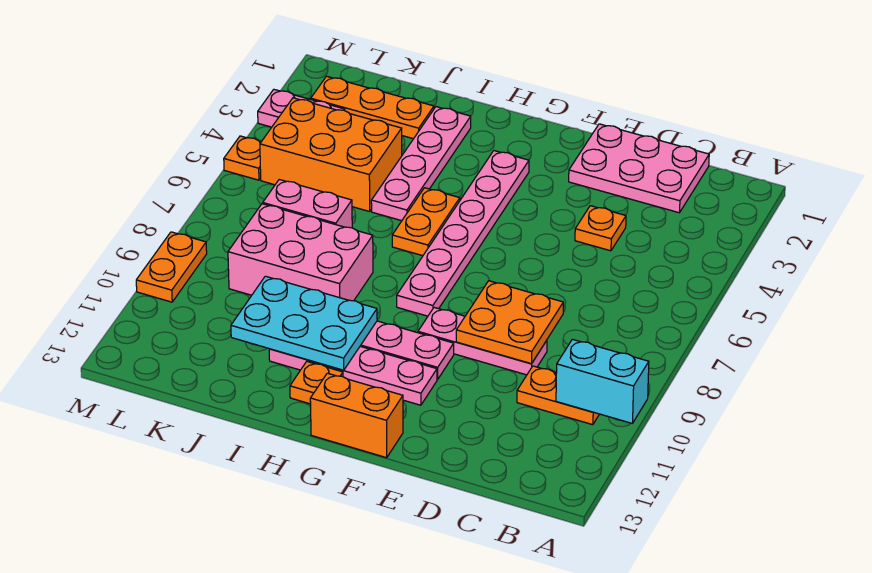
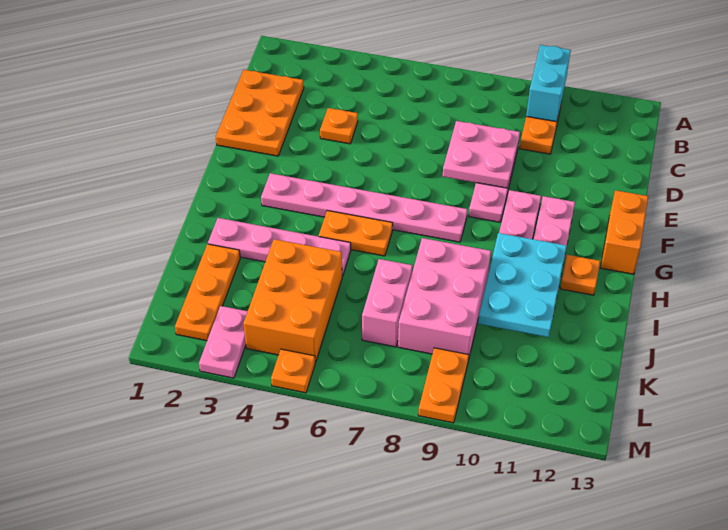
pink plate C1:E2 level 1 -> orange plate C1:E2 level 1
orange plate D8:E9 level 2 -> pink plate D8:E9 level 2
orange plate M9:M10 level 1 -> orange plate L9:M9 level 1

